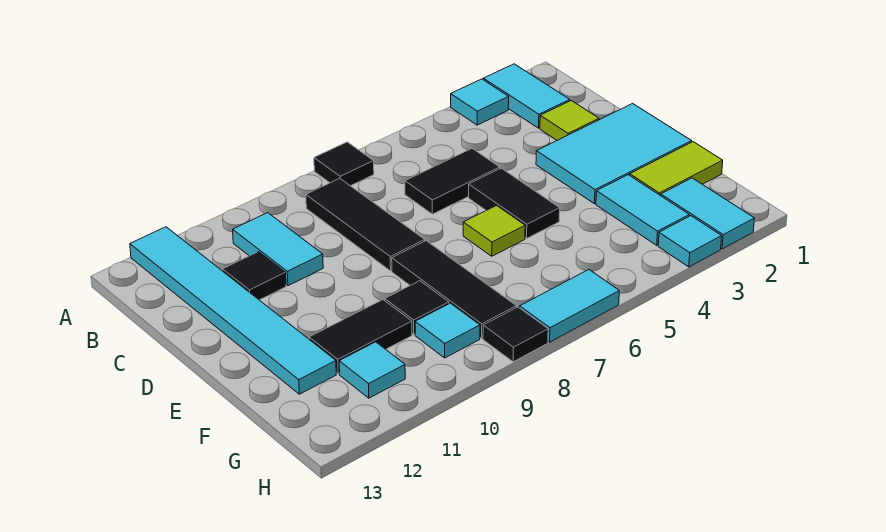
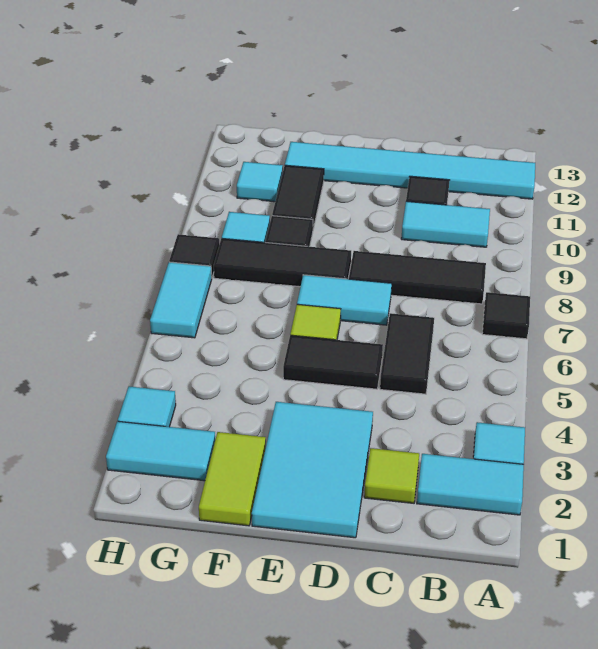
cyan tile F3:G3 level 1 -> cyan tile D7:E7 level 1

